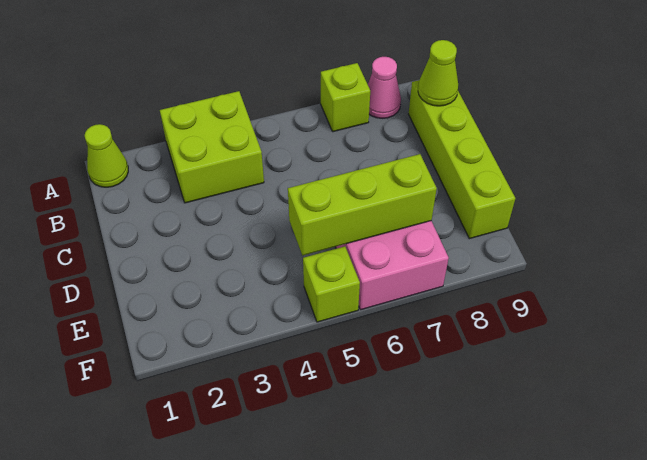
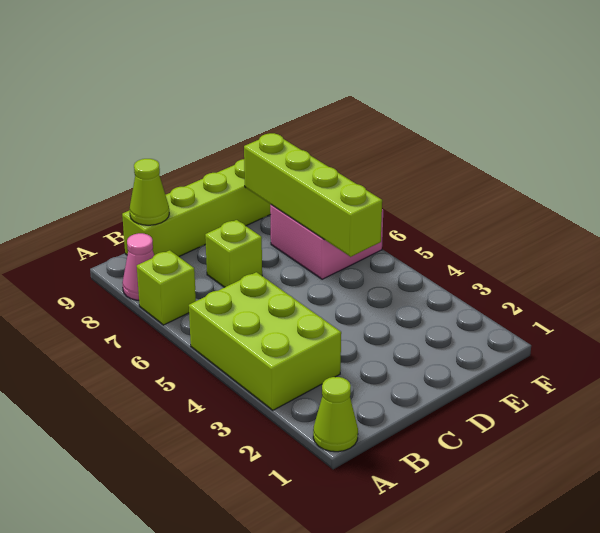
lime brick A3:B4 level 1 -> lime brick A3:B5 level 1
lime brick E5:E7 level 2 -> lime brick E5:E8 level 2
lime brick F5 level 1 -> lime brick C7 level 1

